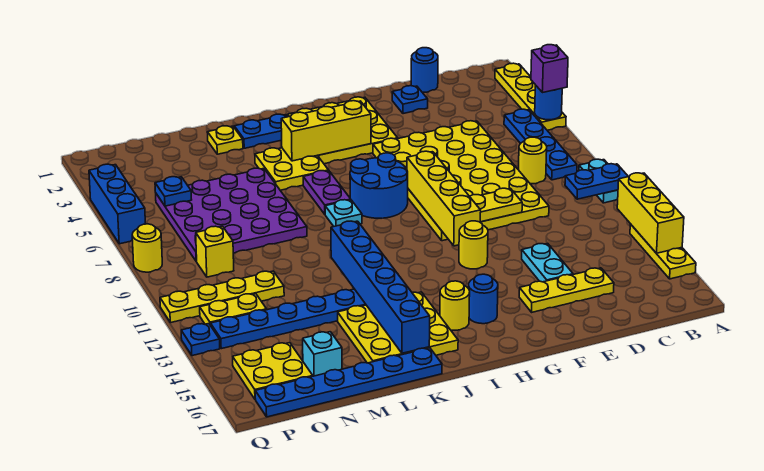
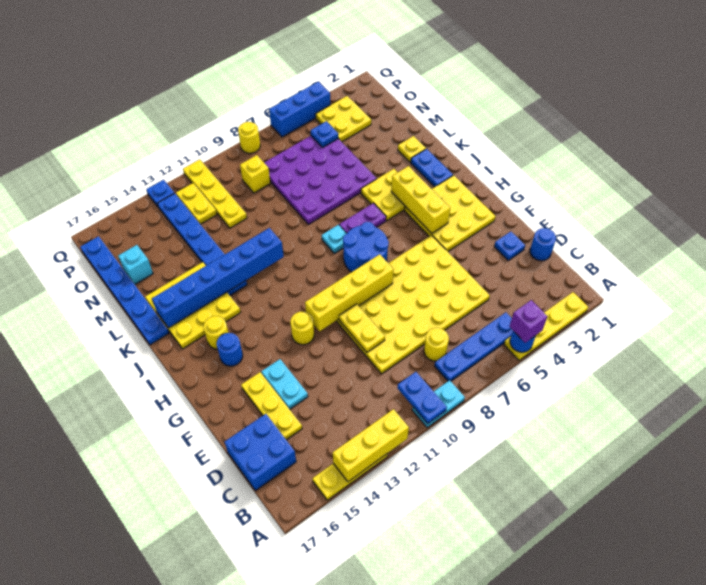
none -> blue brick C16:D17 level 1
cyan plate E13:E14 level 1 -> cyan plate E14:F14 level 1
yellow plate O15:P16 level 1 -> yellow plate O3:P4 level 1

